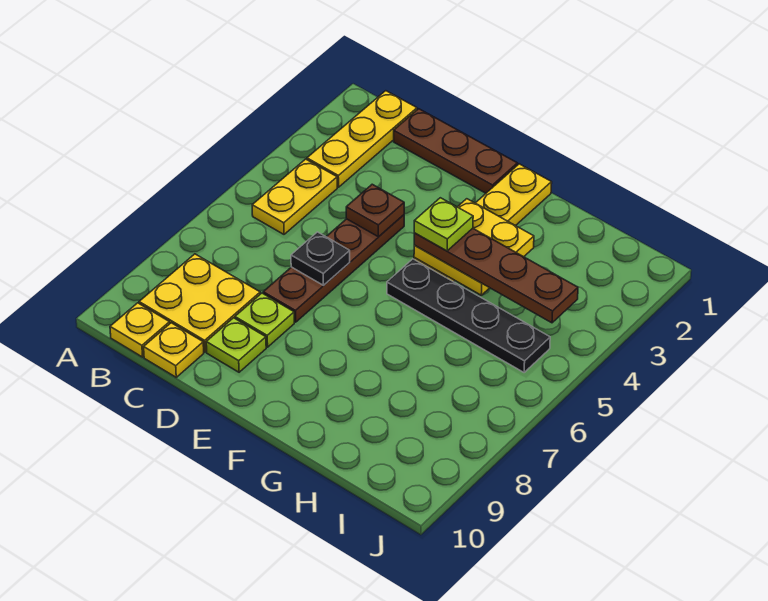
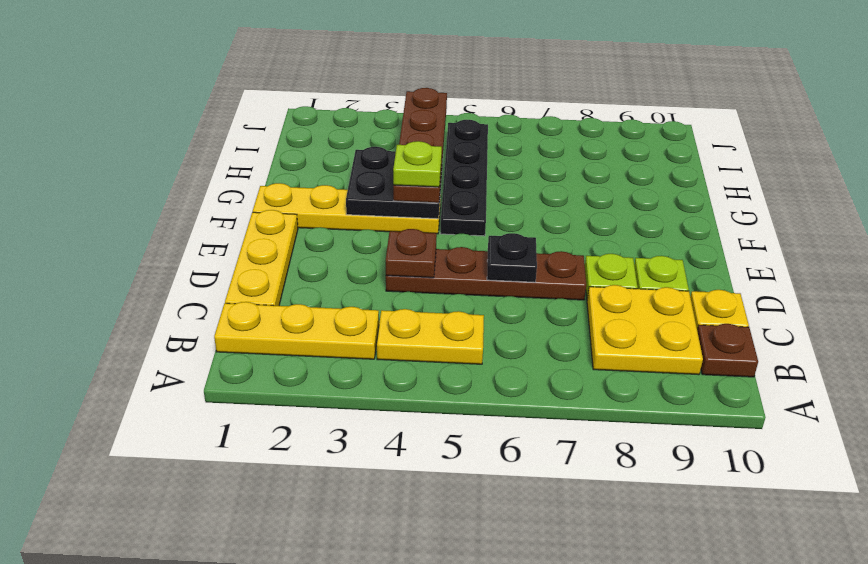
yellow plate B10 level 1 -> brown plate B10 level 1
brown plate C1:E1 level 1 -> yellow plate C1:E1 level 1
yellow plate F3:G4 level 2 -> black plate F3:G4 level 2

